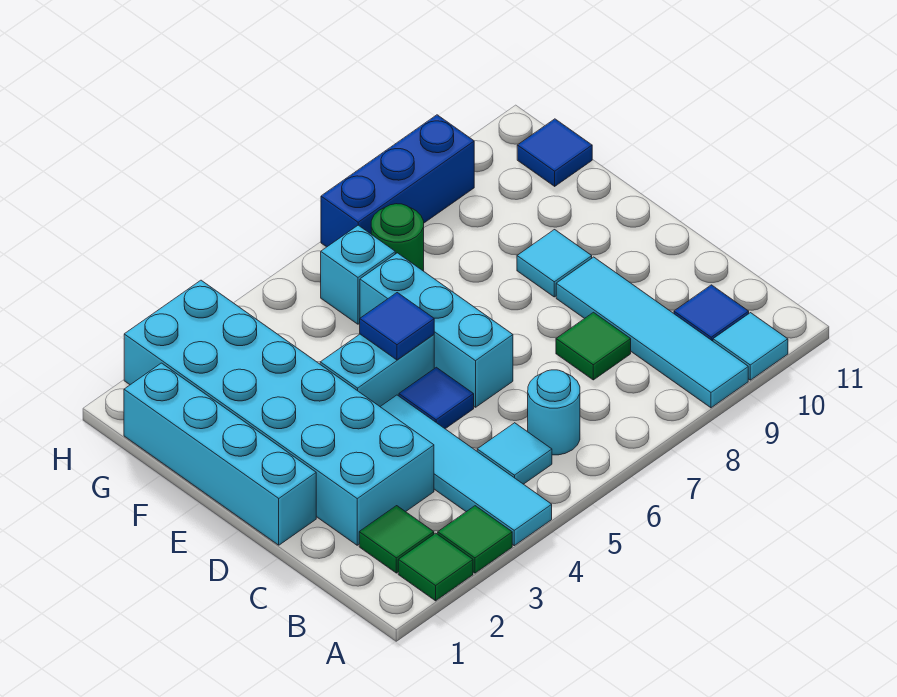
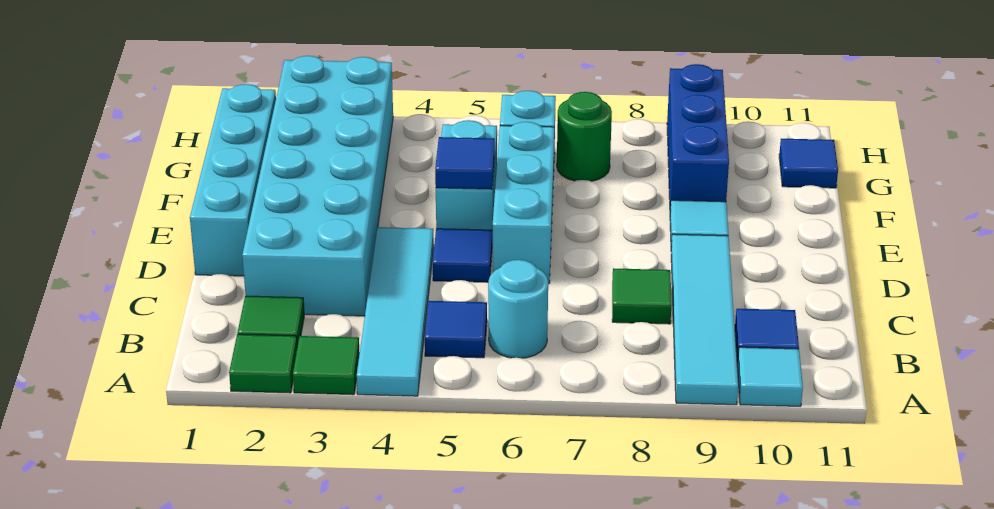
cyan tile B5 level 1 -> blue tile B5 level 1
cyan brick E4:E5 level 1 -> cyan brick E5:F5 level 1
blue brick H7:H9 level 1 -> blue brick F9:H9 level 1

